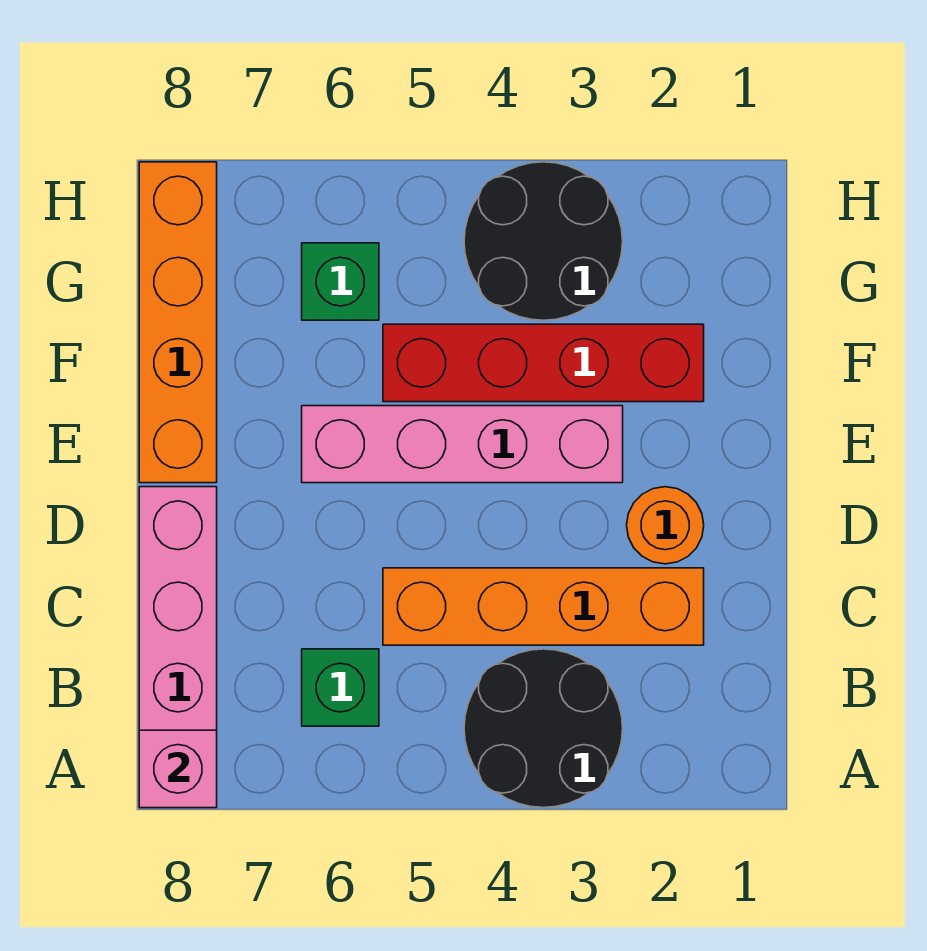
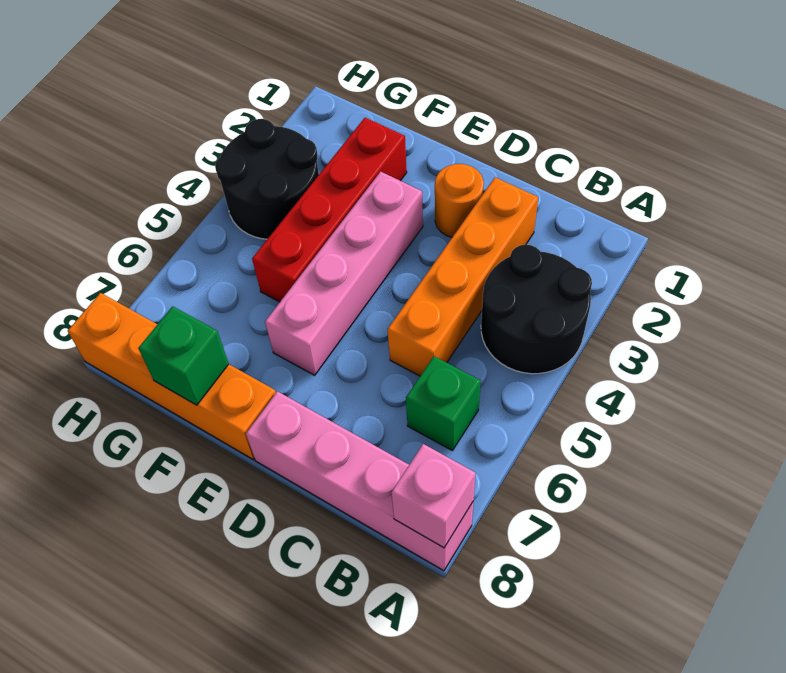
green brick G6 level 1 -> green brick F8 level 2

